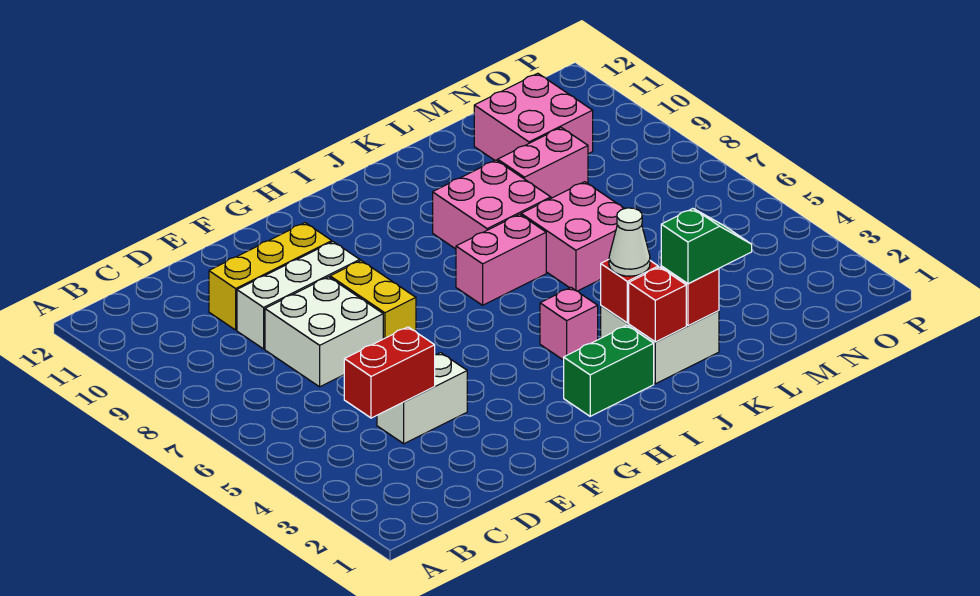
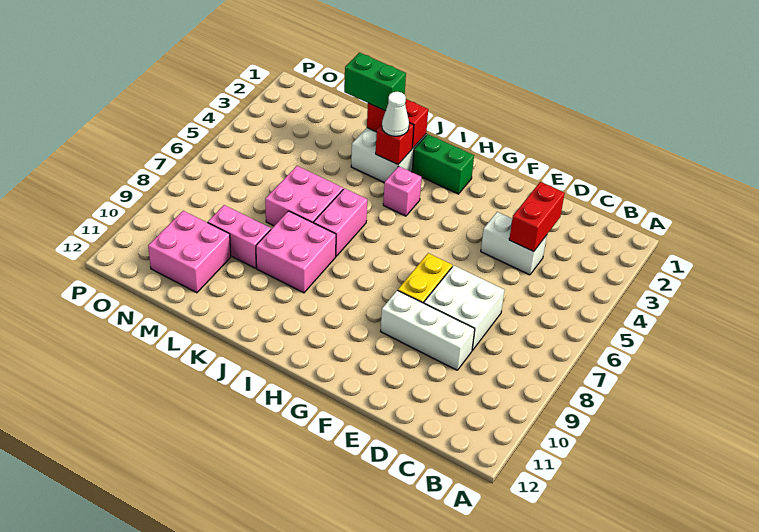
red brick C4:D4 level 2 -> red brick D3:D4 level 2
yellow brick D10:F10 level 1 -> none
pink brick I7:J7 level 1 -> pink brick J6:J7 level 1
green slope K2:L2 level 3 top K -> green brick K2:L2 level 3

